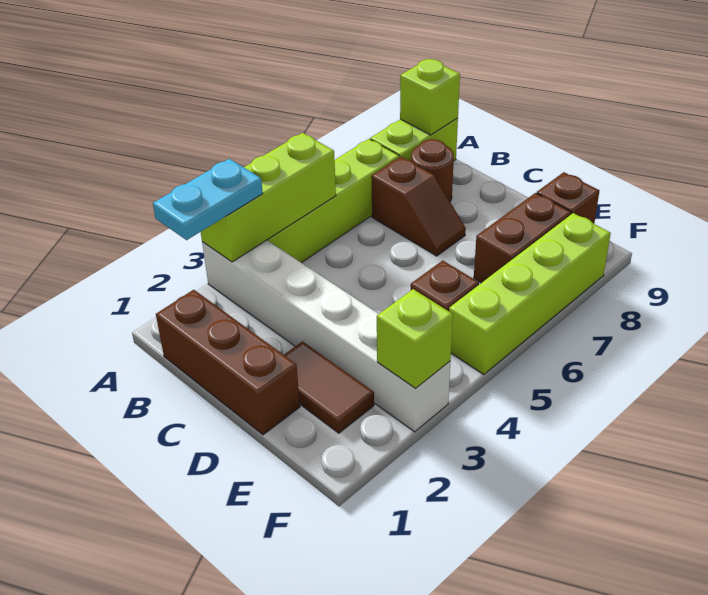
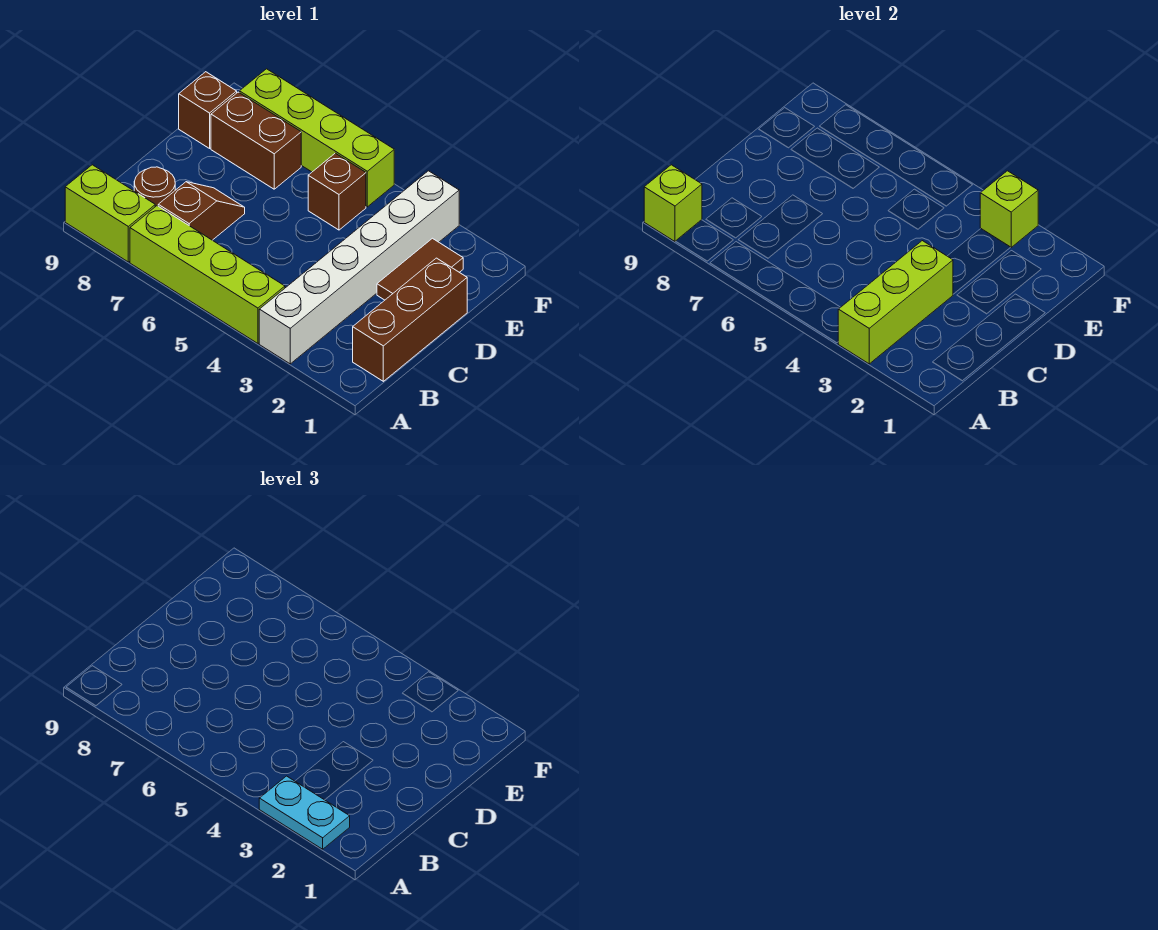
lime brick A3:A5 level 2 -> lime brick A3:C3 level 2

